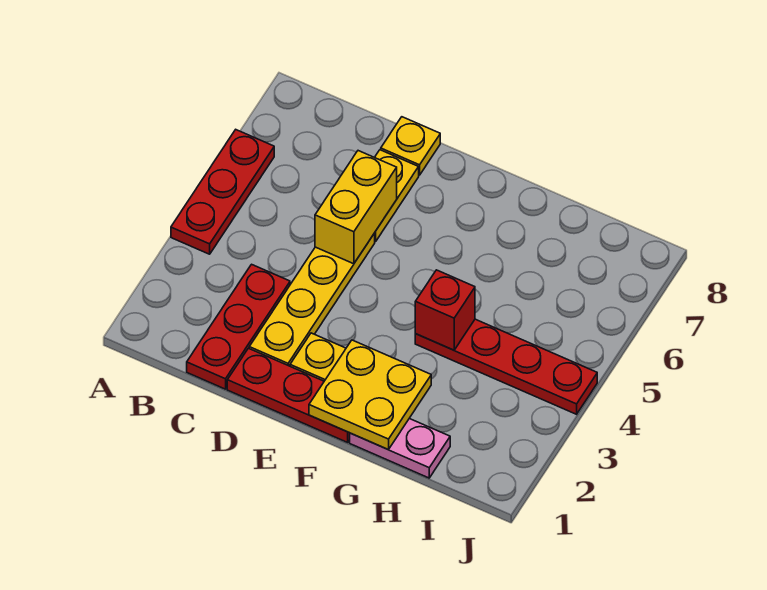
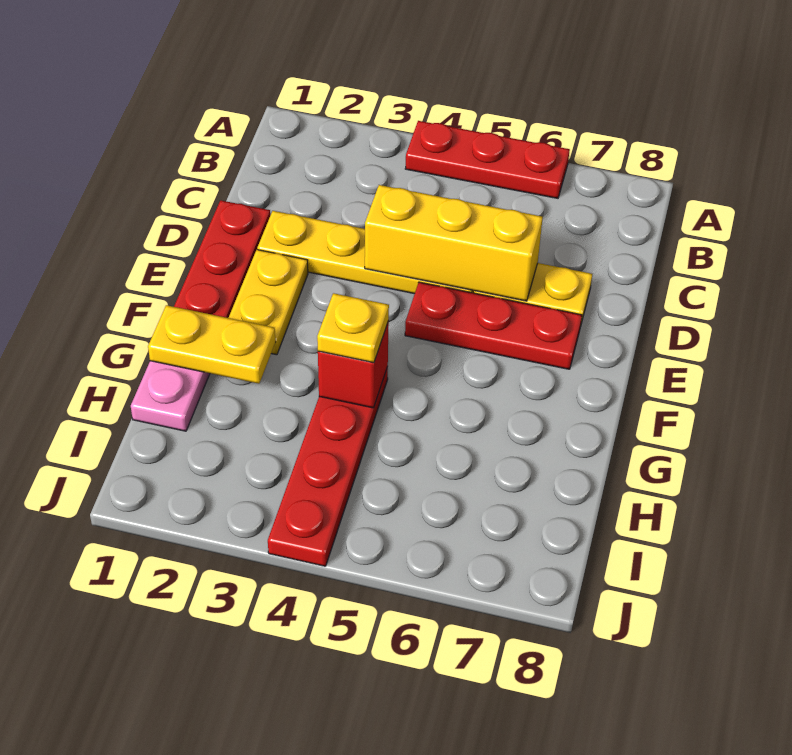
red plate C1:C3 level 1 -> red plate E5:E7 level 1
yellow brick D5:D6 level 2 -> yellow brick D4:D6 level 2
yellow plate D8 level 1 -> yellow plate G4 level 3
yellow plate F1:G2 level 2 -> yellow plate G1:G2 level 2

